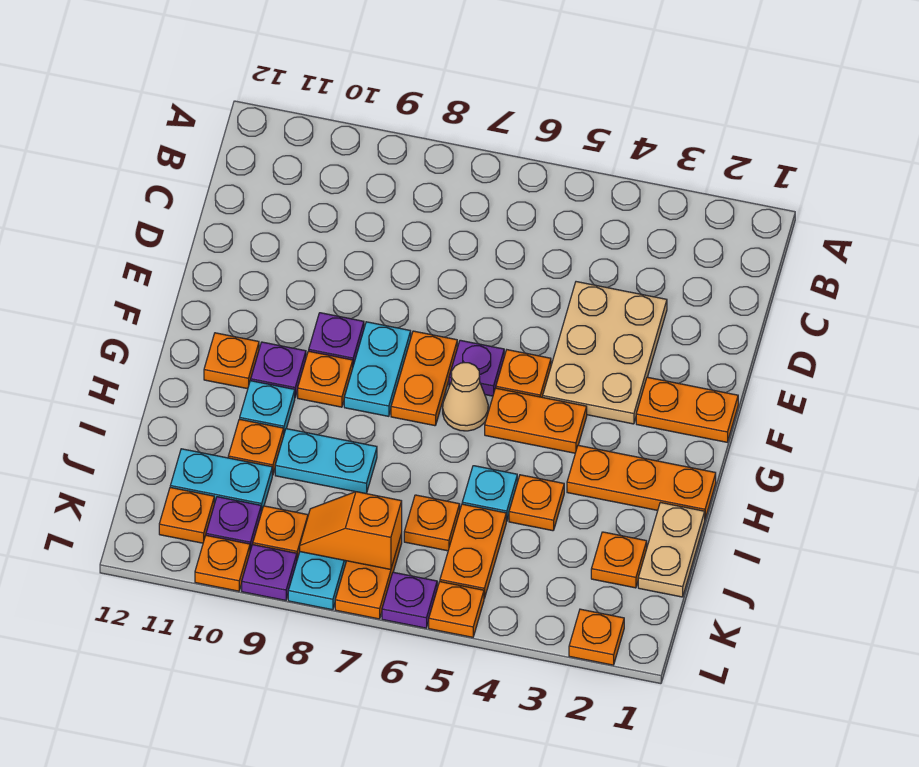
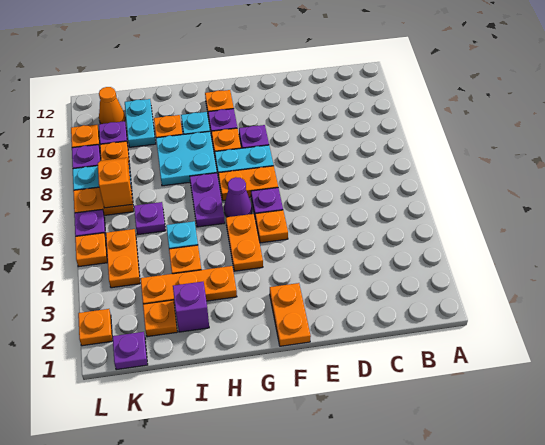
tan plate D3:F4 level 1 -> none
tan cone G6 level 1 -> purple cone G6 level 1
orange plate H1:H3 level 1 -> orange plate H3:J3 level 1
none -> purple plate H6:H7 level 1
tan plate I1:J1 level 1 -> none
none -> purple brick I2 level 1
cyan plate I8:I9 level 1 -> cyan plate H8:I9 level 1
orange plate J5:K5 level 1 -> orange plate K4:K5 level 1
orange plate J6 level 1 -> purple plate J6 level 1
none -> purple plate K1 level 1
orange plate K11 level 1 -> orange cone K11 level 1

